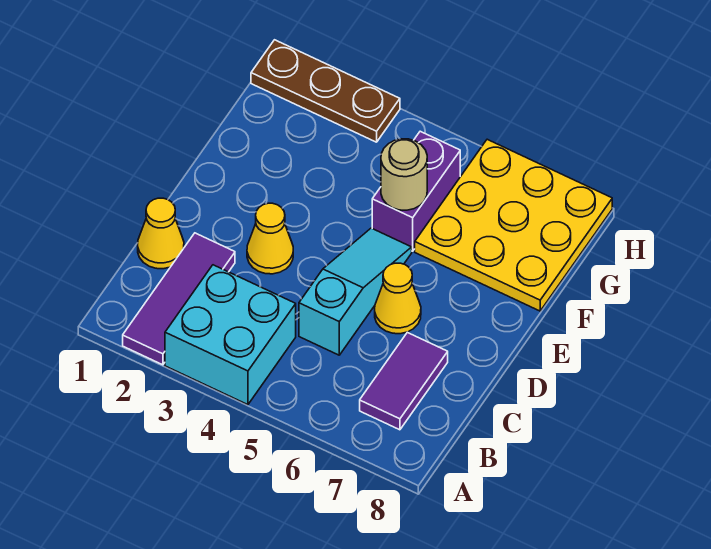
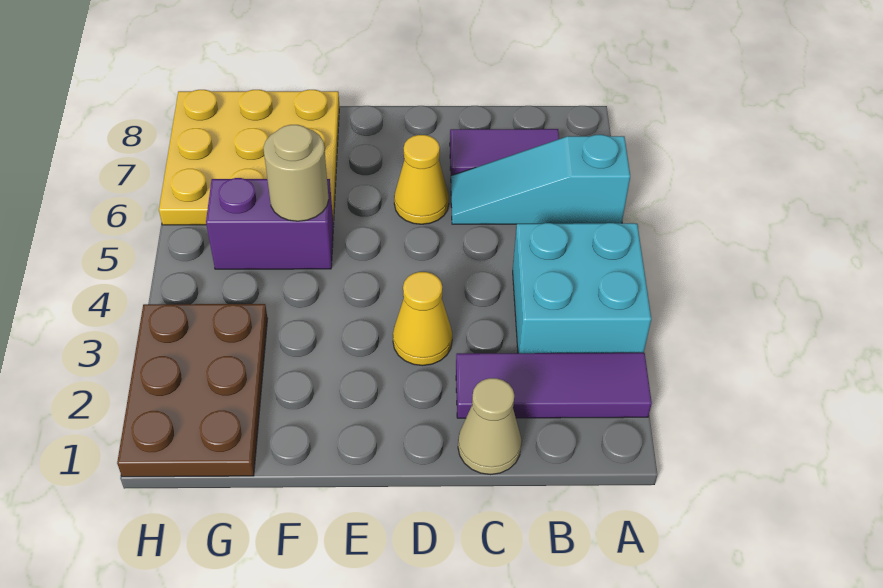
yellow cone C1 level 1 -> tan cone C1 level 1
cyan slope C5:E5 level 1 top C -> cyan slope A6:C6 level 1 top A
brown plate H1:H3 level 1 -> brown plate G1:H3 level 1

